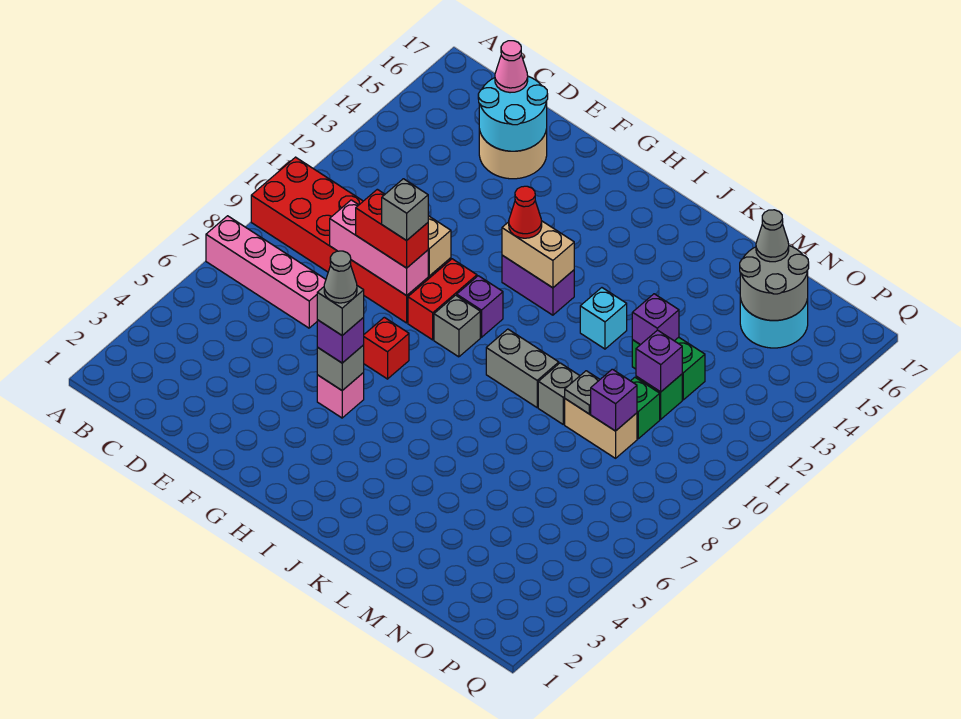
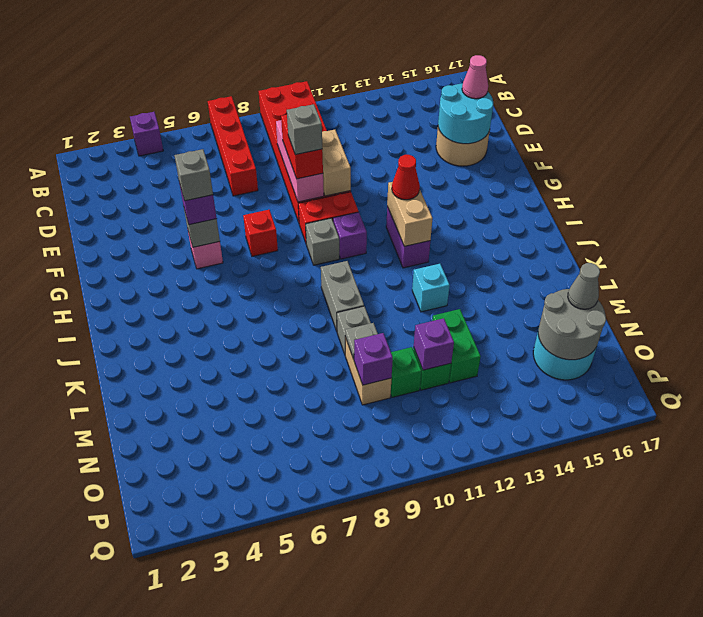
pink brick A7:D7 level 1 -> red brick A7:D7 level 1
grey cone G5 level 5 -> none
purple brick M12 level 2 -> purple brick A4 level 1

